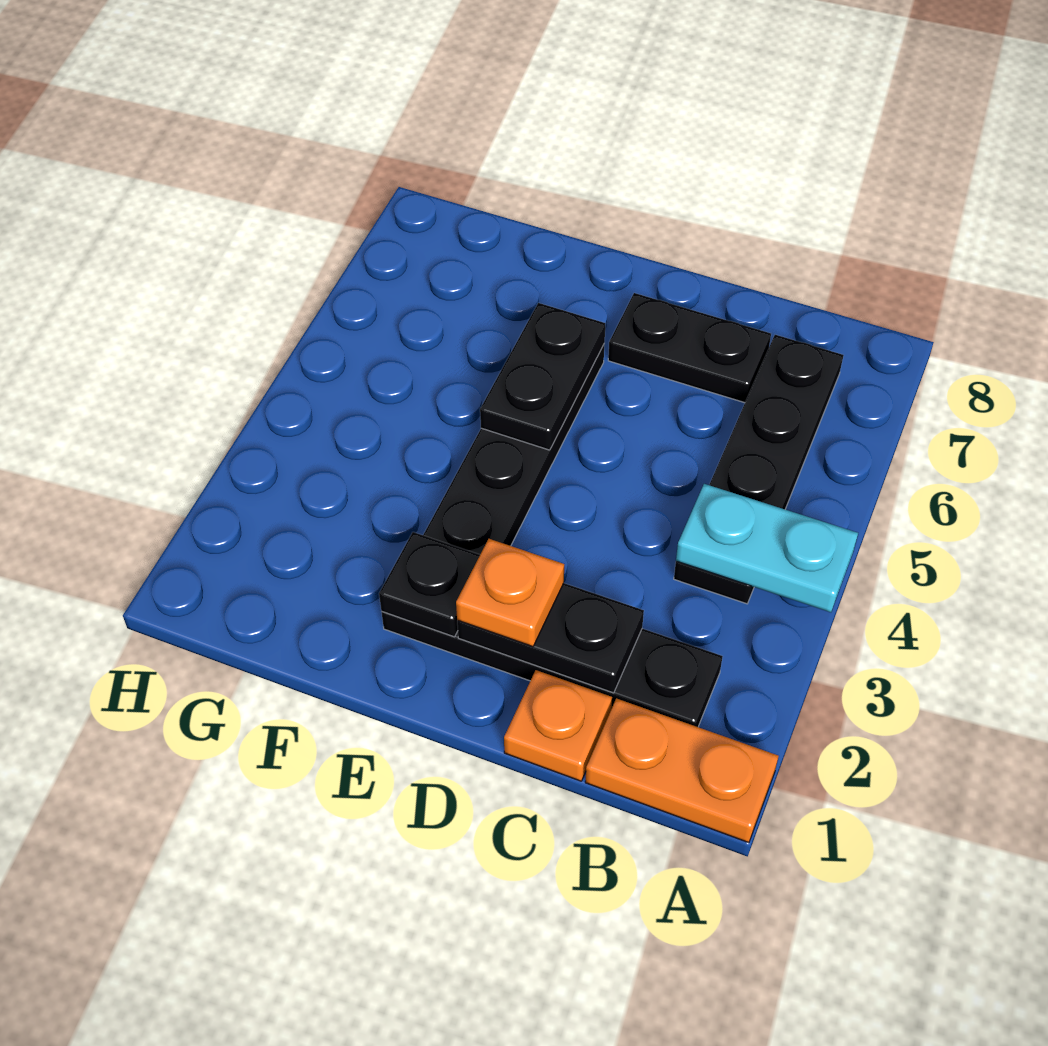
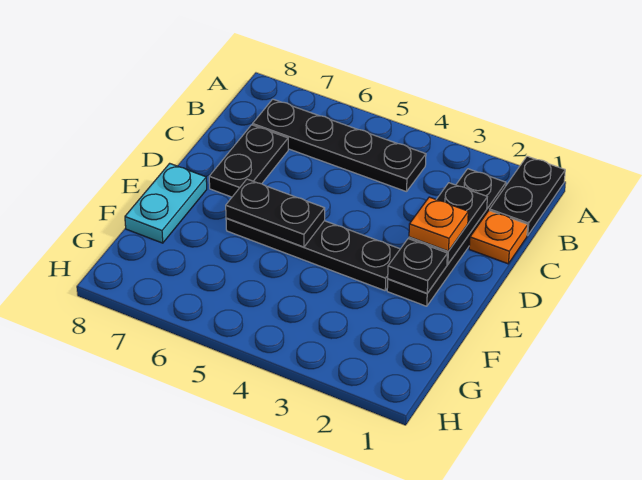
orange plate A1:B1 level 1 -> black plate A1:B1 level 1
cyan plate A4:B4 level 2 -> cyan plate E8:F8 level 1

